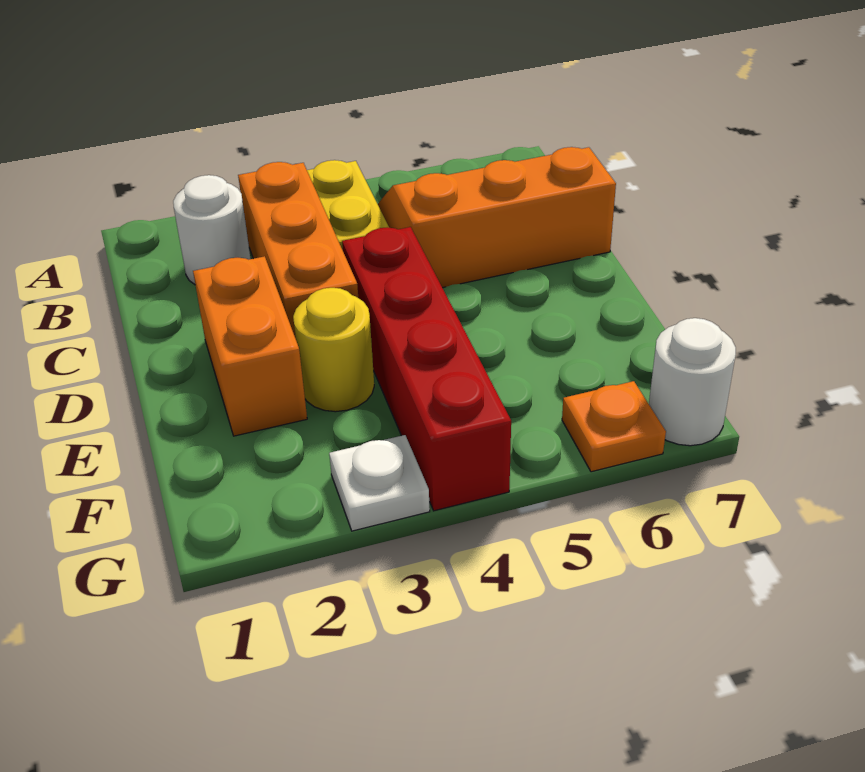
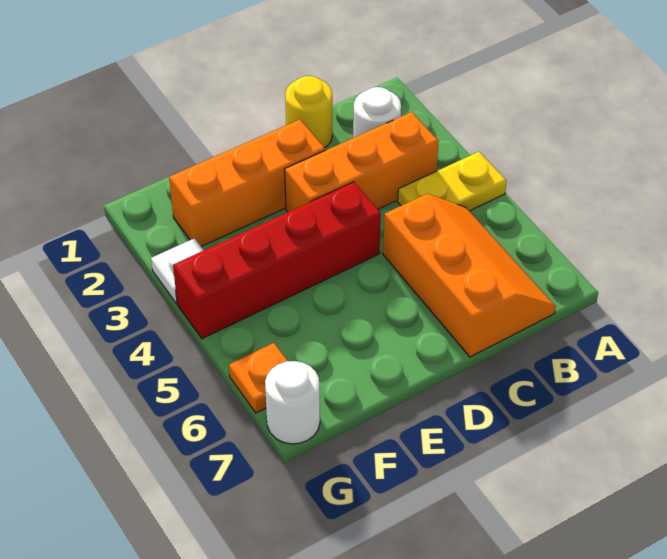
orange brick D2:E2 level 1 -> orange brick D2:F2 level 1
yellow round brick E3 level 1 -> yellow round brick C1 level 1

